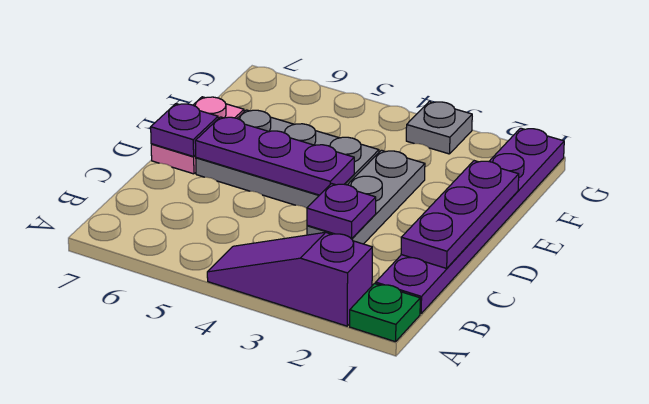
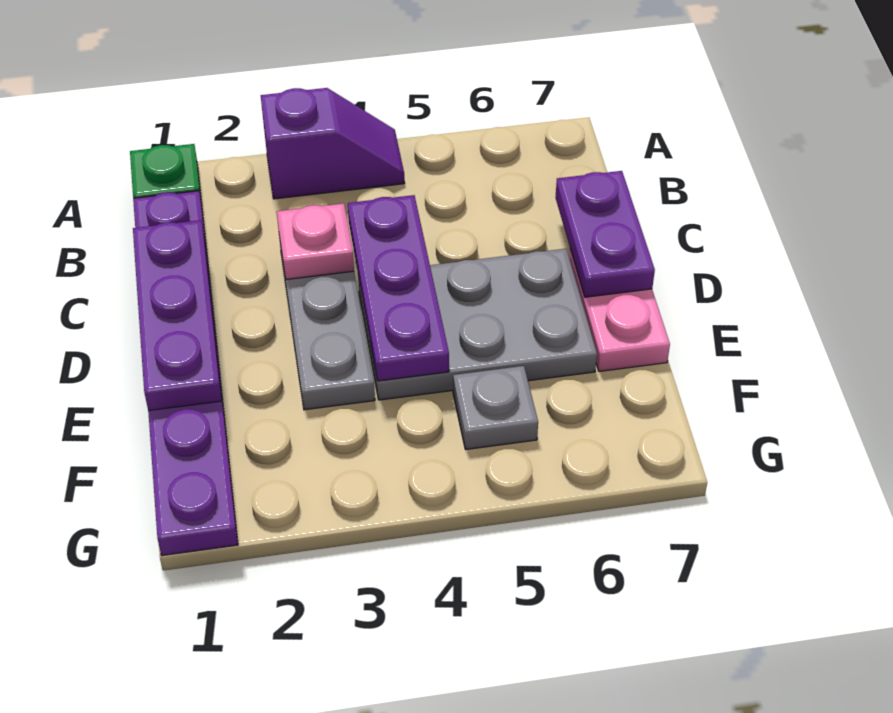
purple slope A2:A4 level 1 top 2 -> purple slope A3:A4 level 1 top 3
purple plate C3 level 2 -> pink plate C3 level 2
purple plate D4:D6 level 2 -> purple plate C4:E4 level 2
purple plate D7 level 2 -> purple plate C7:D7 level 2
grey plate G3 level 1 -> grey plate F5 level 1

